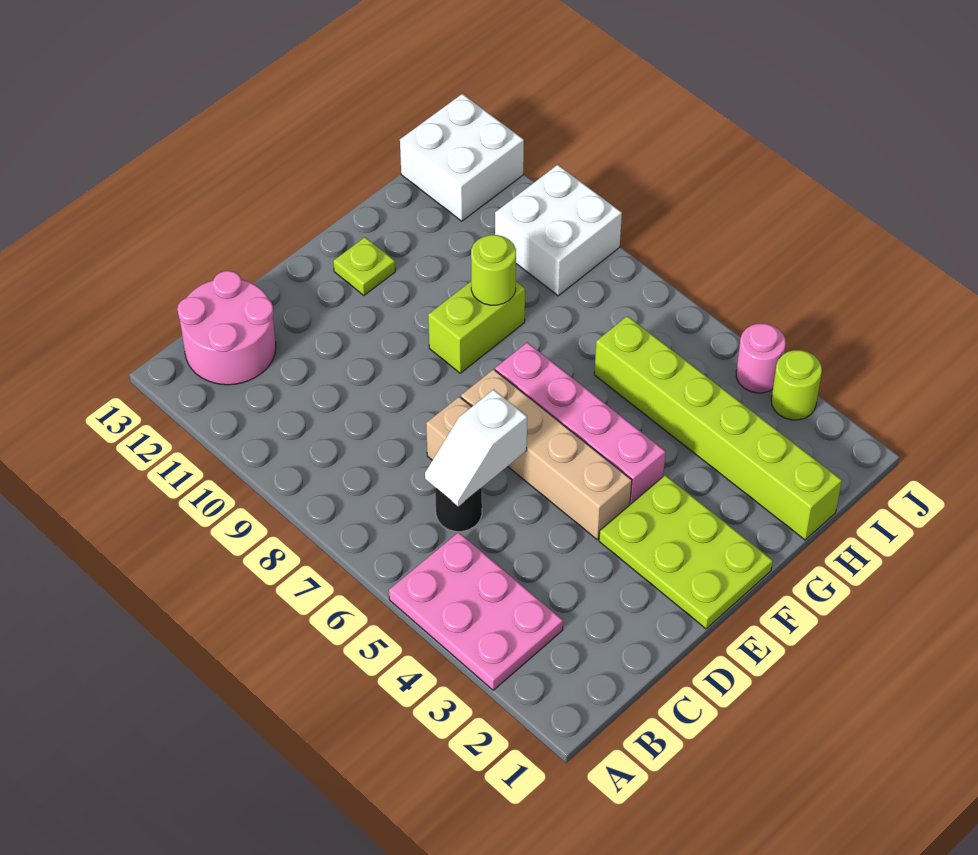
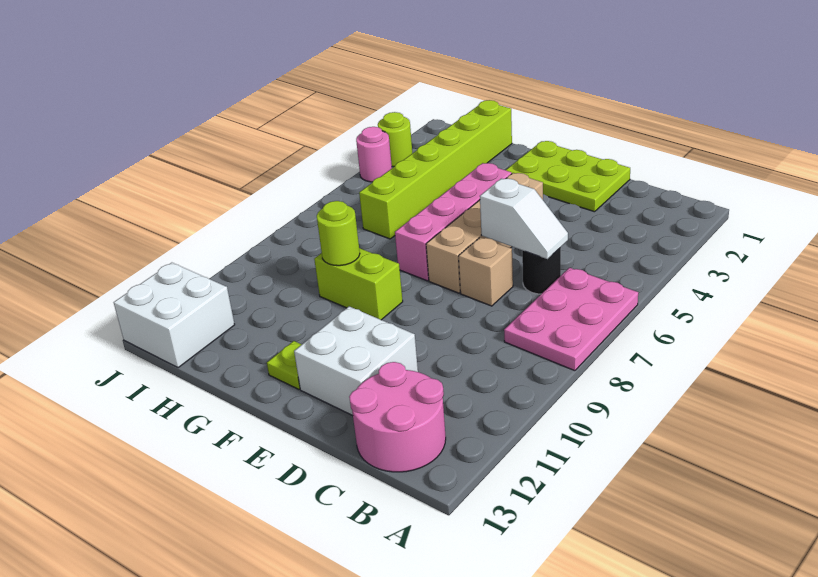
pink plate A3:B5 level 1 -> pink plate A6:B8 level 1
lime plate E1:F3 level 1 -> lime plate D1:F2 level 1
white brick I9:J10 level 1 -> white brick D11:E12 level 1

